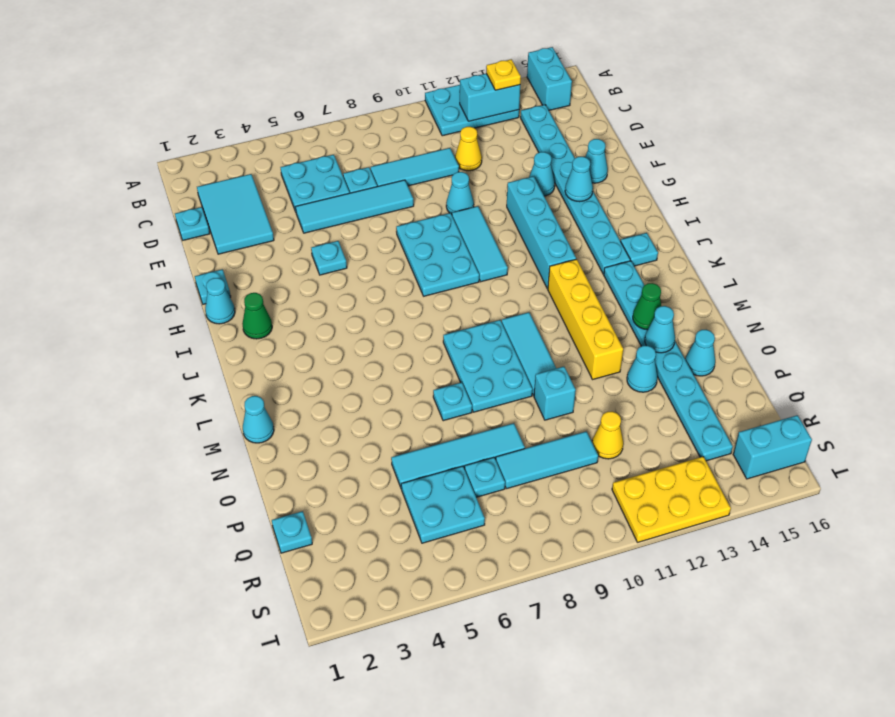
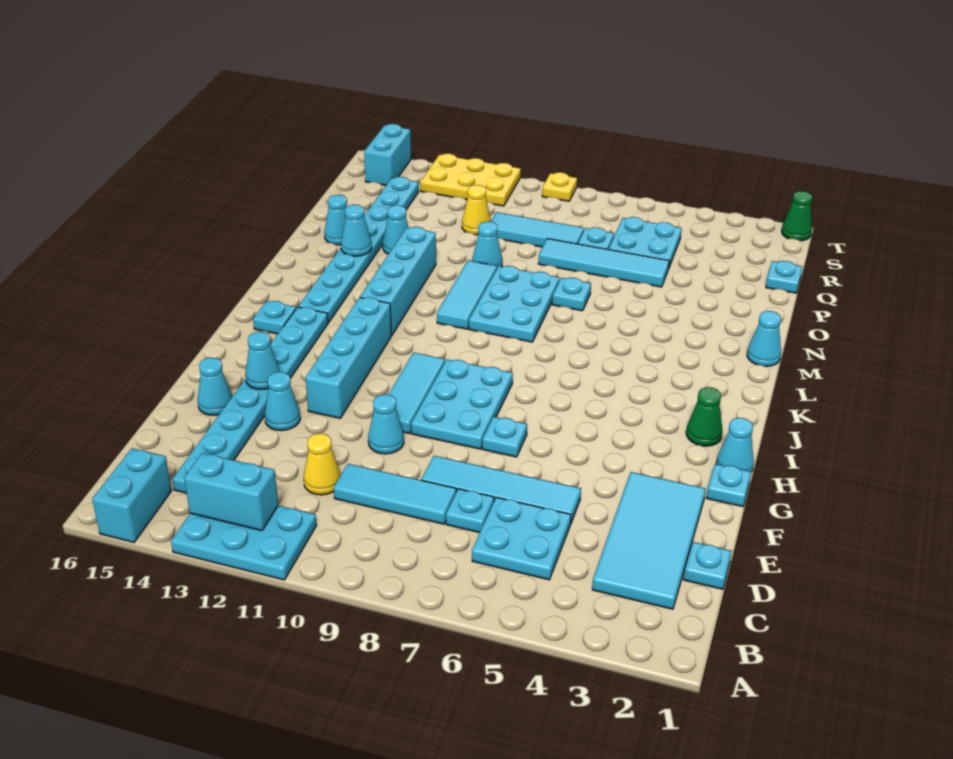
yellow plate B13 level 3 -> yellow plate T9 level 1
cyan tile C2:E3 level 1 -> cyan tile C2:F3 level 1
cyan plate G5 level 1 -> cyan plate G7 level 1
yellow brick K12:N12 level 1 -> cyan brick K12:N12 level 1
green cone M14 level 2 -> green cone T1 level 1
cyan brick O10 level 1 -> cyan cone O10 level 1
cyan brick S15:S16 level 1 -> cyan brick S15:T15 level 1

